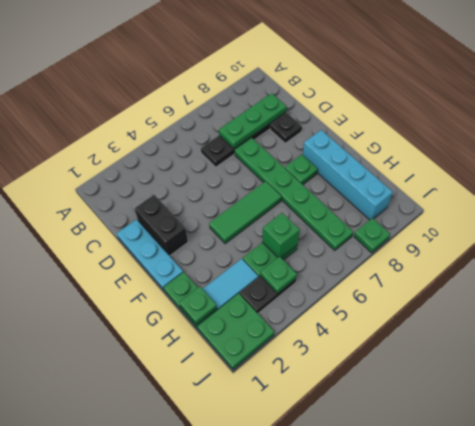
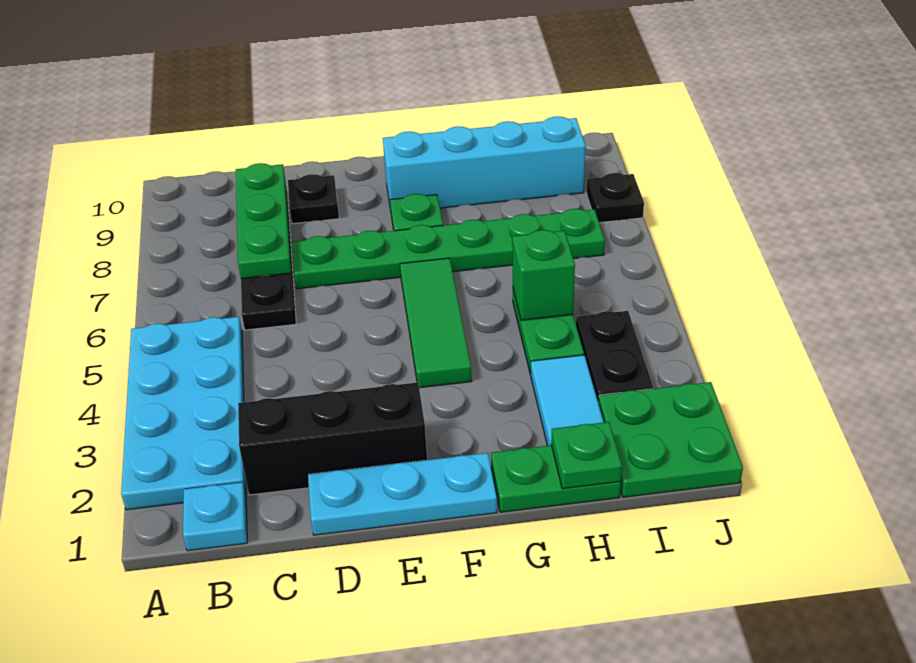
none -> cyan plate A2:B5 level 1
none -> cyan plate B1 level 1
black brick D2:E2 level 1 -> black brick C2:E2 level 1
green plate I4 level 2 -> none
green plate J8 level 1 -> black plate J8 level 1

